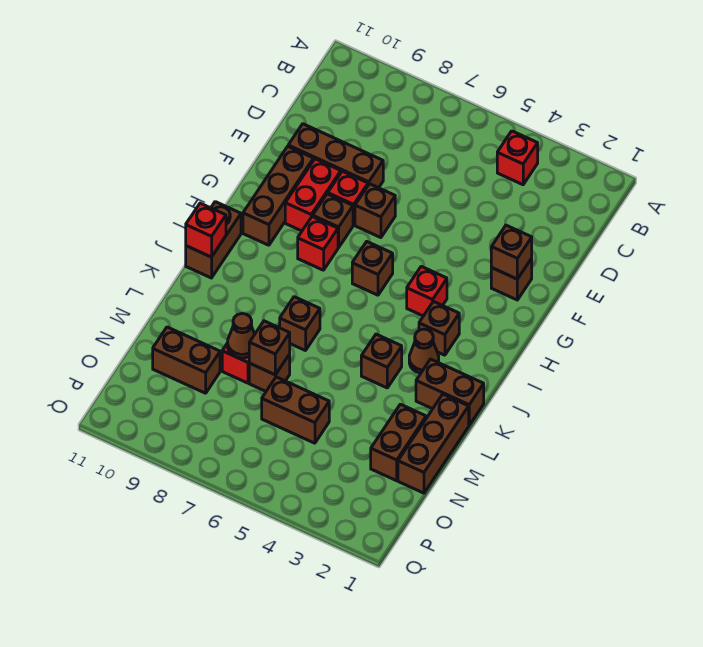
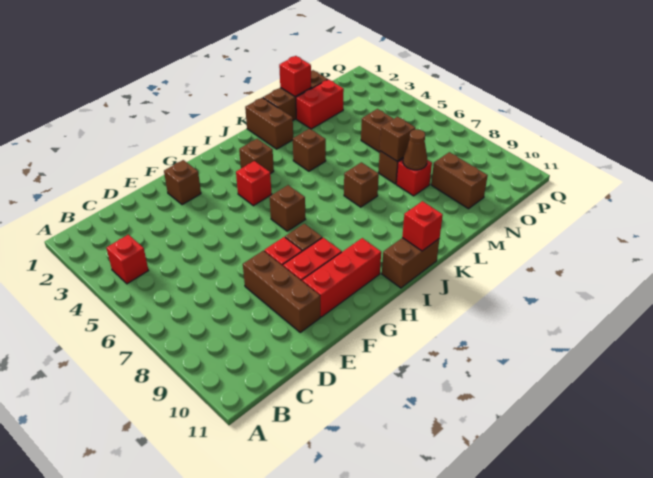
brown brick F2 level 2 -> none
brown brick F7 level 1 -> none
brown brick F10:H10 level 1 -> red brick F10:H10 level 1
red brick H8 level 1 -> red brick M1 level 2
brown cone J3 level 1 -> none
brown brick M2:N2 level 1 -> red brick M2:N2 level 1

